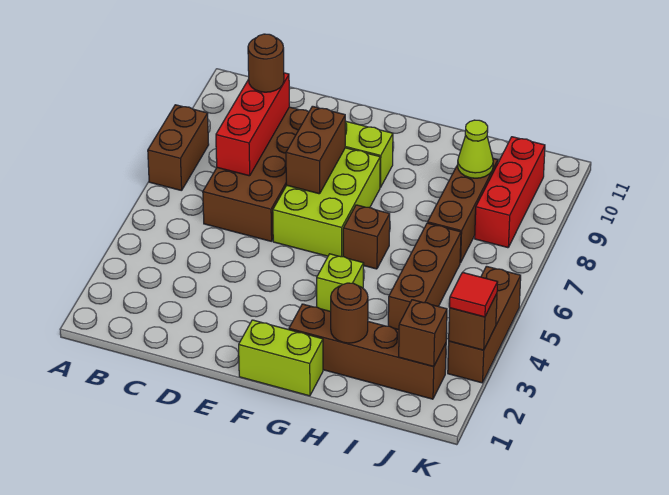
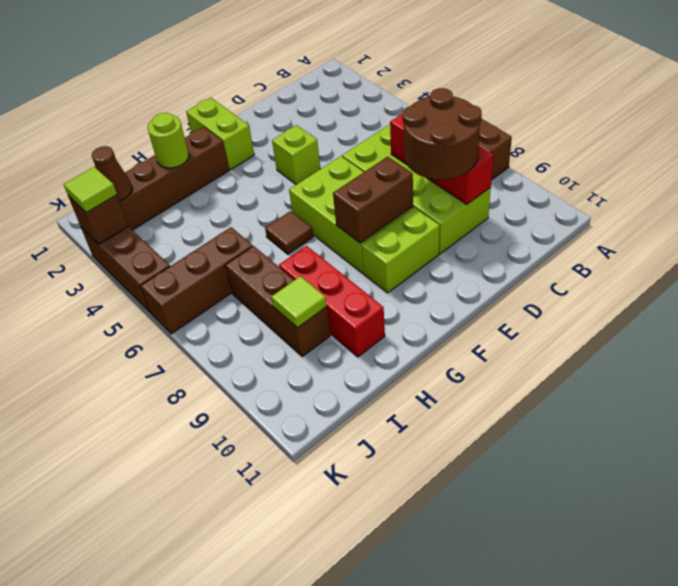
brown brick C6:D9 level 1 -> lime brick C6:D9 level 1
brown round brick C9 level 3 -> brown round brick C8:D9 level 3
brown brick E7:E8 level 2 -> brown brick E8:F8 level 2
lime brick F1:G1 level 1 -> lime brick F1:F2 level 1
lime brick G4 level 1 -> lime brick E4 level 1
brown brick G6 level 1 -> brown tile G6 level 1
brown round brick H2 level 2 -> lime round brick H2 level 2
brown brick I4:I6 level 1 -> brown brick I6:K6 level 1
lime cone I9 level 2 -> lime tile I9 level 2
brown brick J2 level 2 -> brown cone J2 level 2
red brick J8:J10 level 1 -> red brick H8:H10 level 1
red tile K3 level 3 -> lime tile K3 level 3

